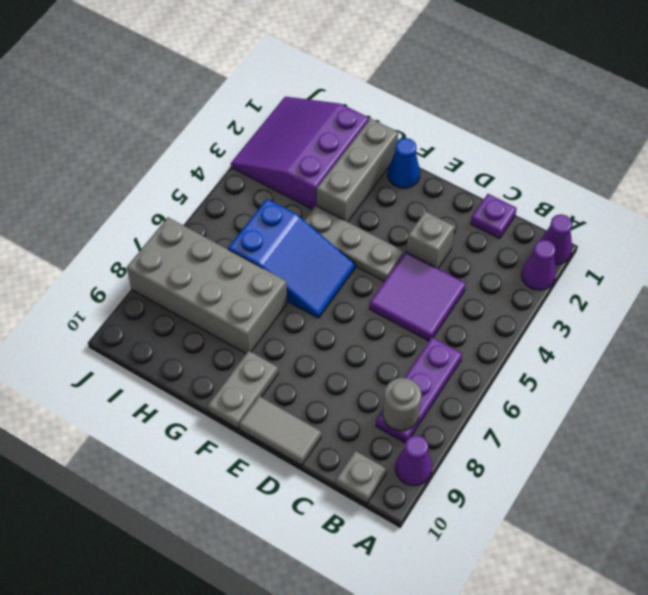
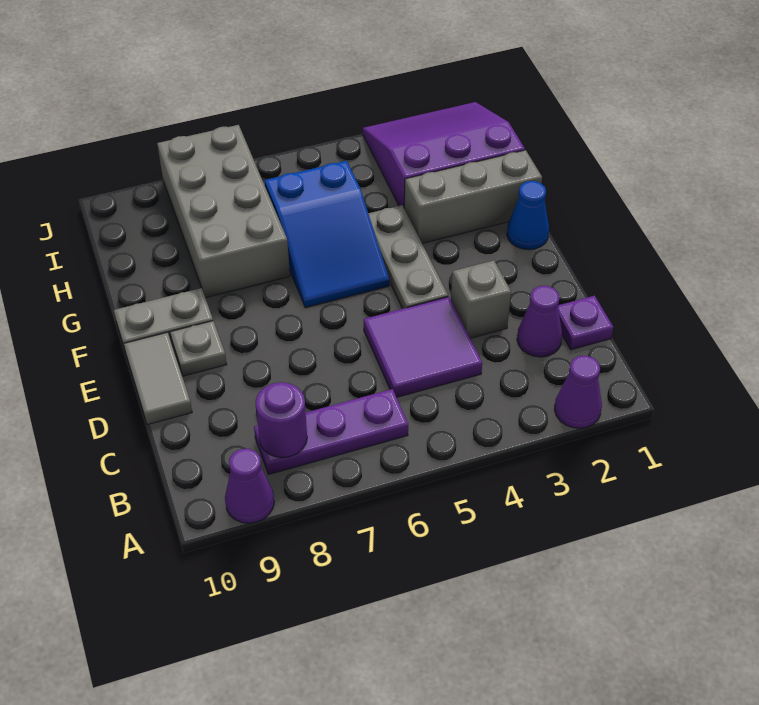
purple cone A1 level 1 -> purple cone C2 level 1
grey round brick B8 level 2 -> purple round brick B8 level 2
grey plate B10 level 1 -> grey plate E9 level 1

